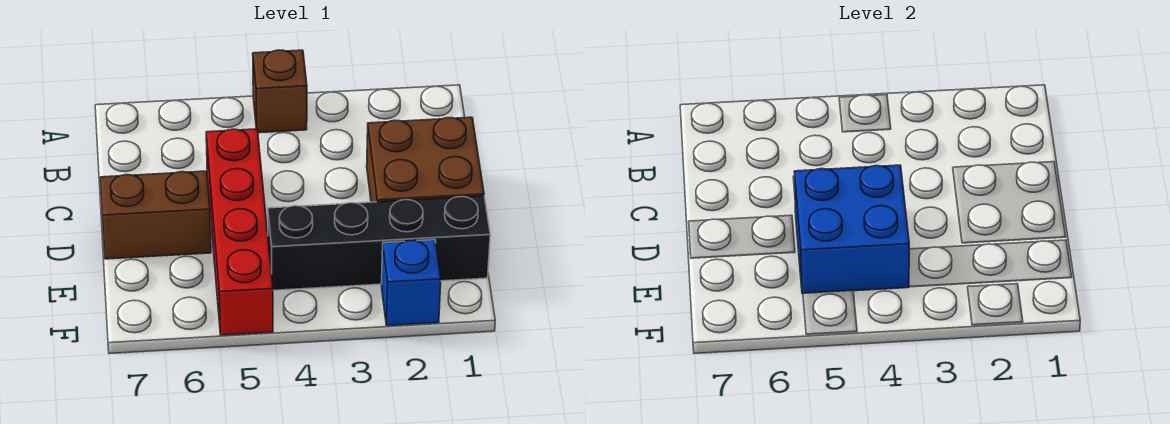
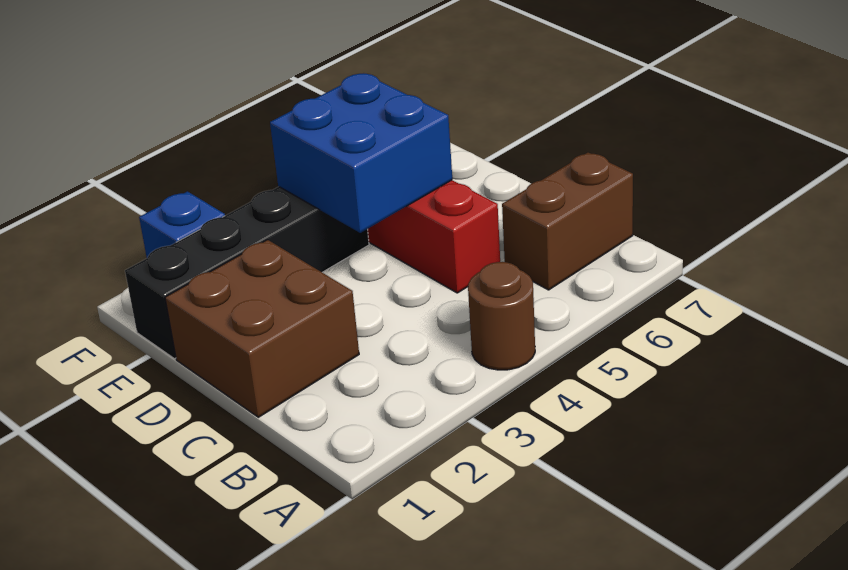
brown brick A4 level 1 -> brown round brick A4 level 1
brown brick D6:D7 level 1 -> brown brick B6:B7 level 1

